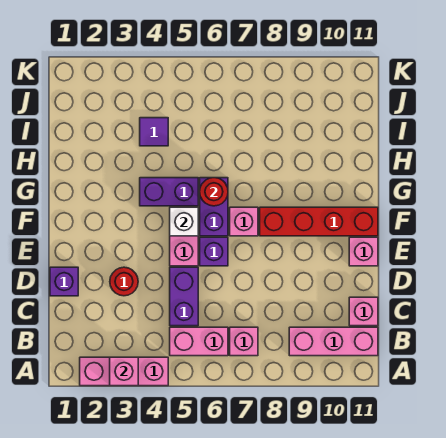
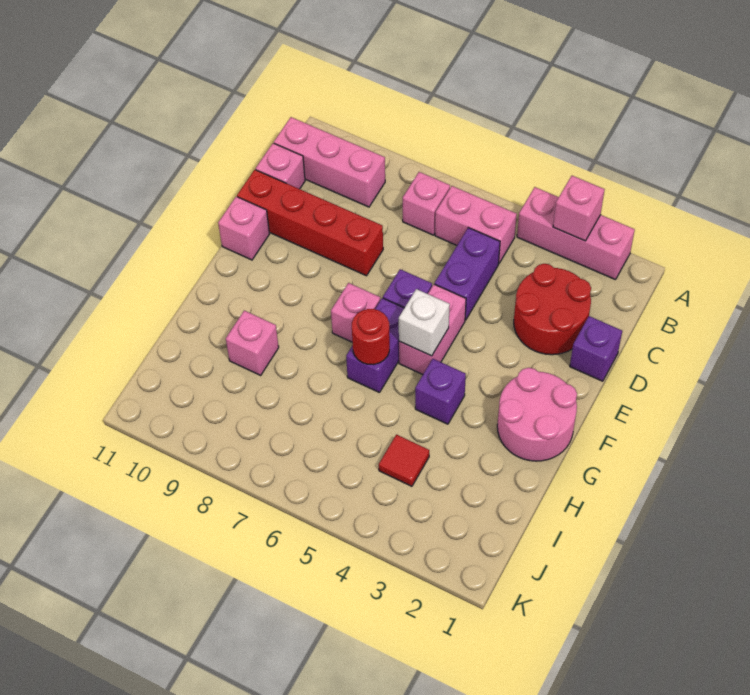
red round brick D3 level 1 -> red round brick C2:D3 level 1
none -> pink round brick F1:G2 level 1
red brick F8:F11 level 1 -> red brick D8:D11 level 1
purple brick G4:G5 level 1 -> purple brick G4 level 1
none -> pink brick H9 level 1
purple tile I4 level 1 -> red tile I4 level 1

